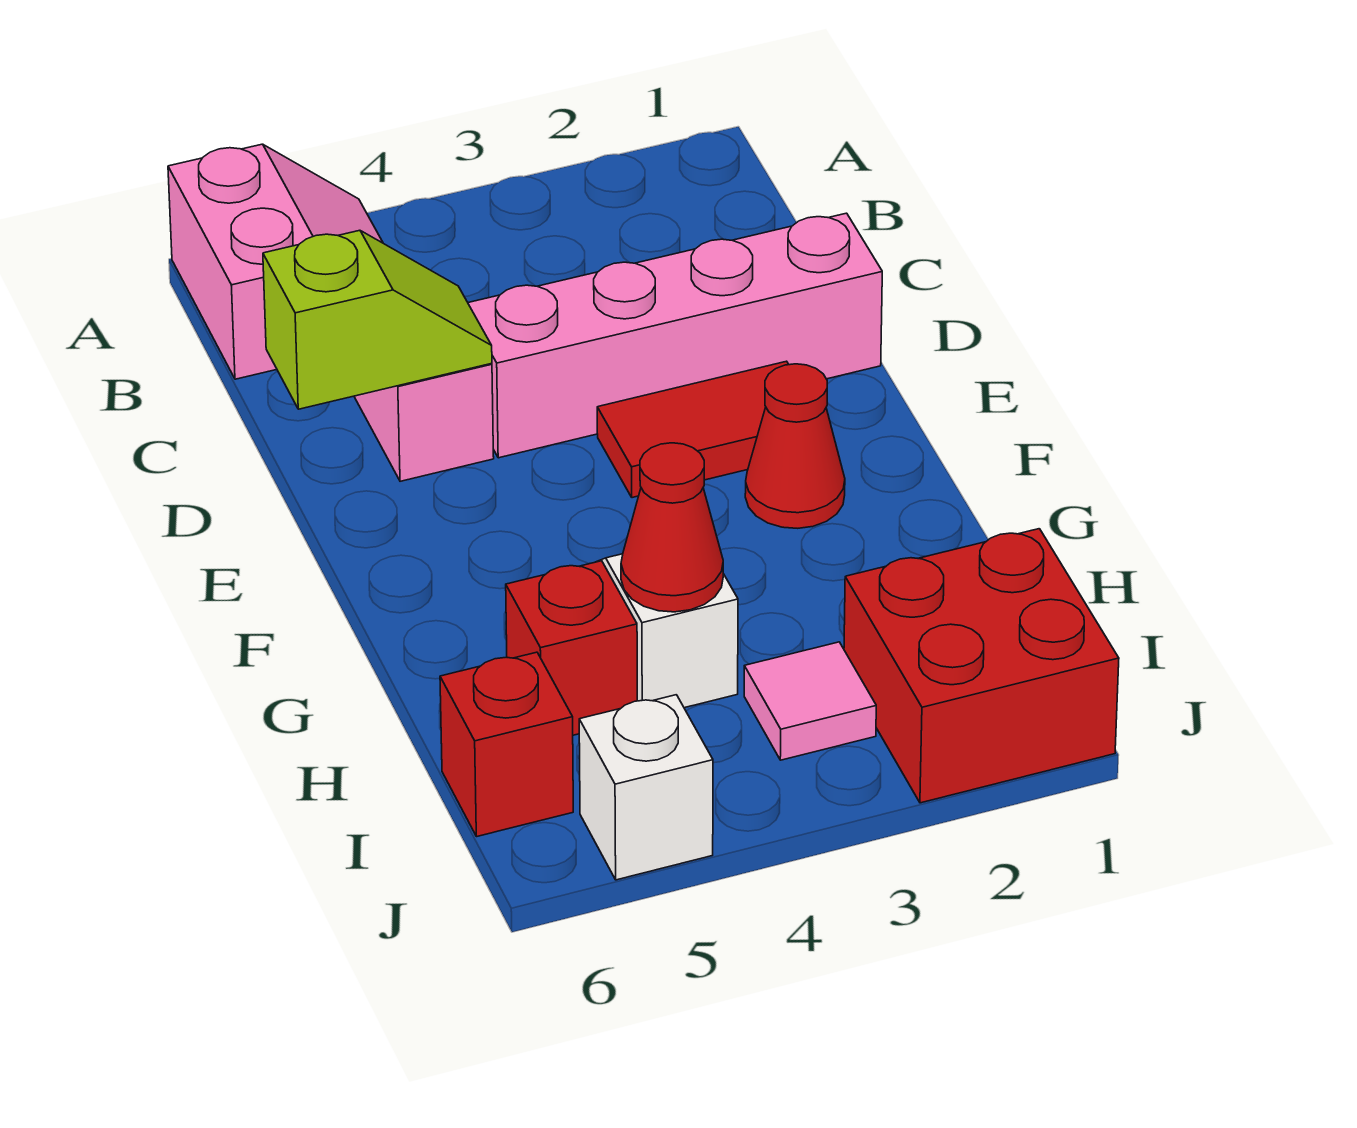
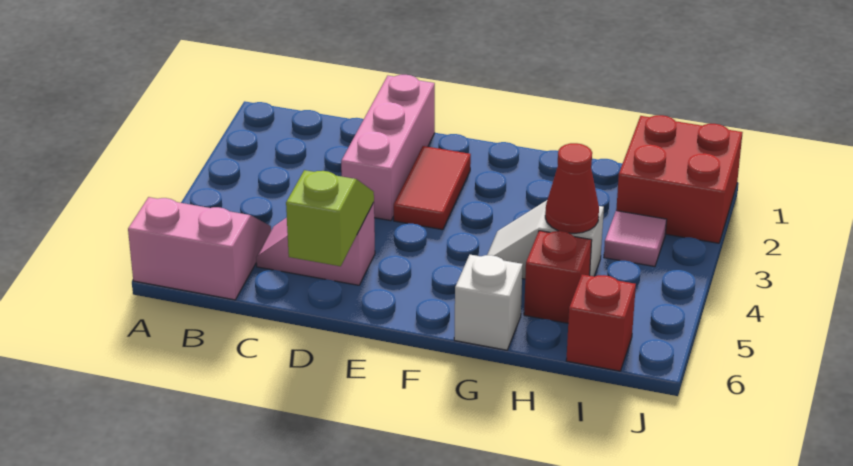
pink brick D1:D4 level 1 -> pink brick D1:D3 level 1
red cone F2 level 1 -> none
white brick J5 level 1 -> white brick G6 level 1

